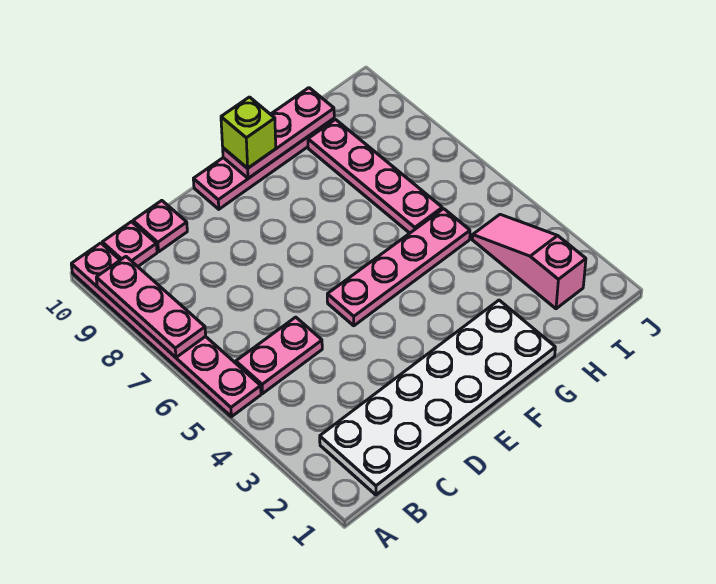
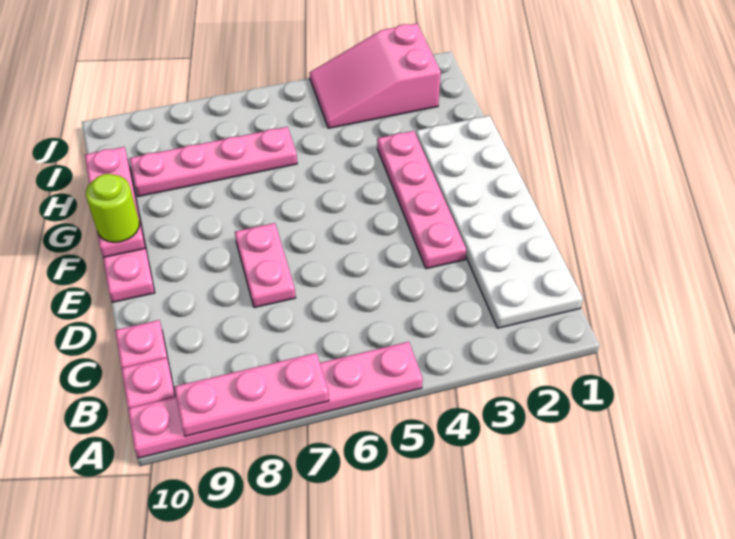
pink plate B5:C5 level 1 -> pink plate D7:E7 level 1
pink plate E5:H5 level 1 -> pink plate D3:G3 level 1
lime brick F10 level 3 -> lime round brick F10 level 3
pink slope I2:I4 level 1 top 2 -> pink slope I2:J4 level 1 top 2

